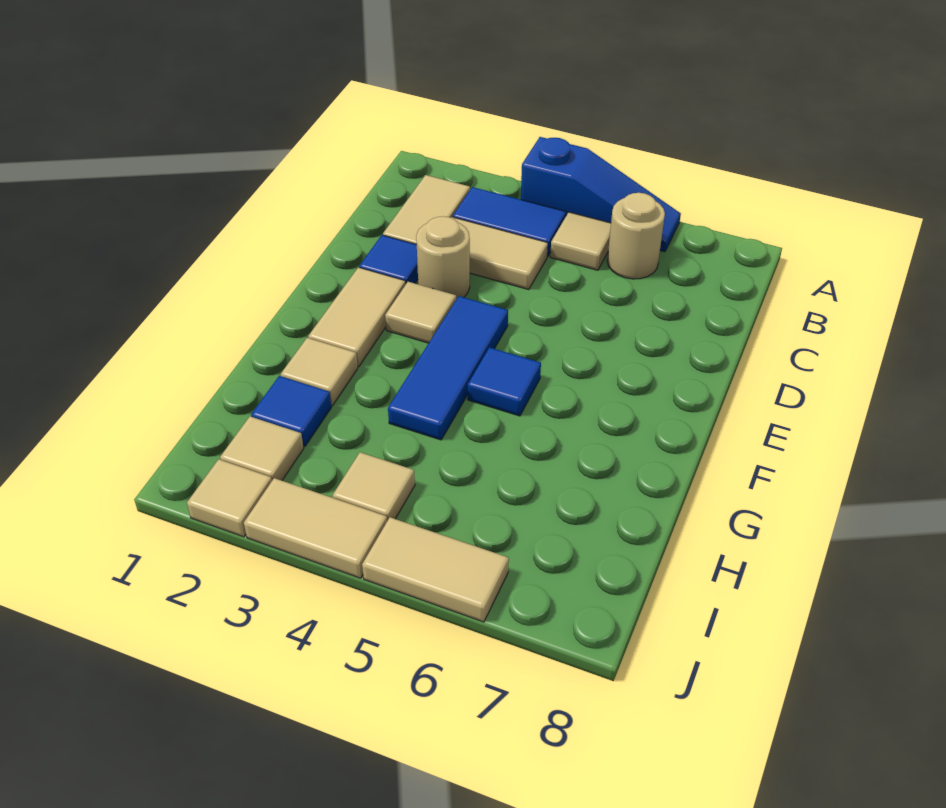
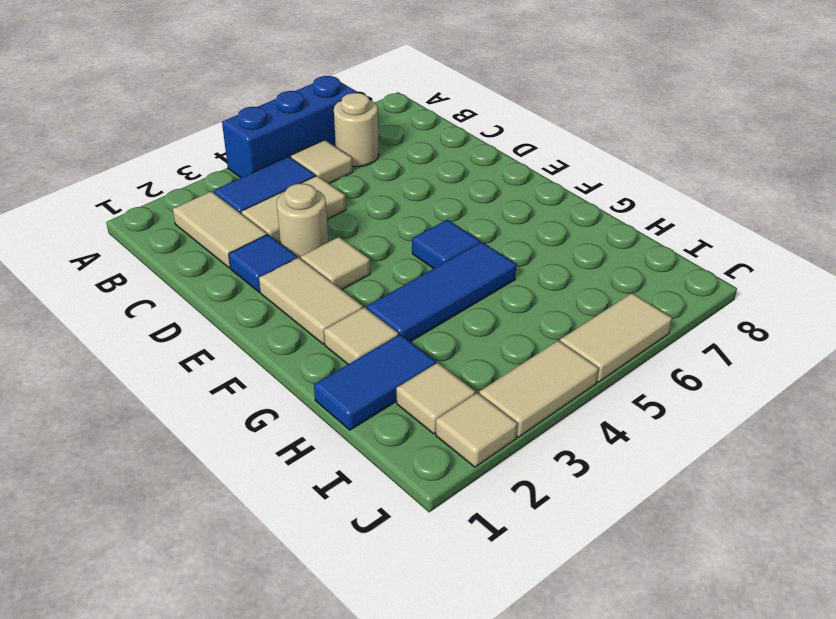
blue slope A4:A6 level 1 top 4 -> blue brick A4:A6 level 1
blue tile E4:G4 level 1 -> blue tile G3:G5 level 1
blue tile H2 level 1 -> blue tile H1:H2 level 1
tan tile I4 level 1 -> none

